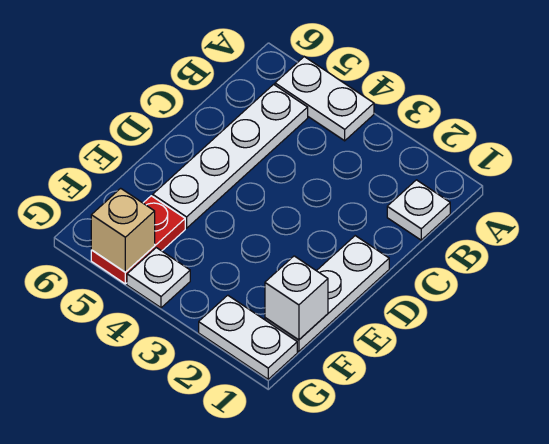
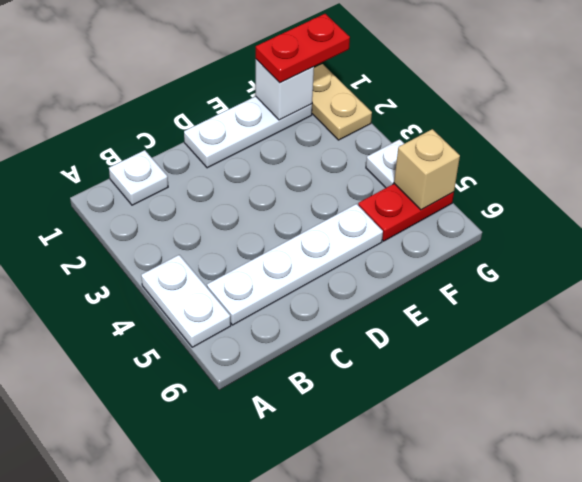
none -> red plate F1:G1 level 3
white plate G1:G2 level 1 -> tan plate G1:G2 level 1

